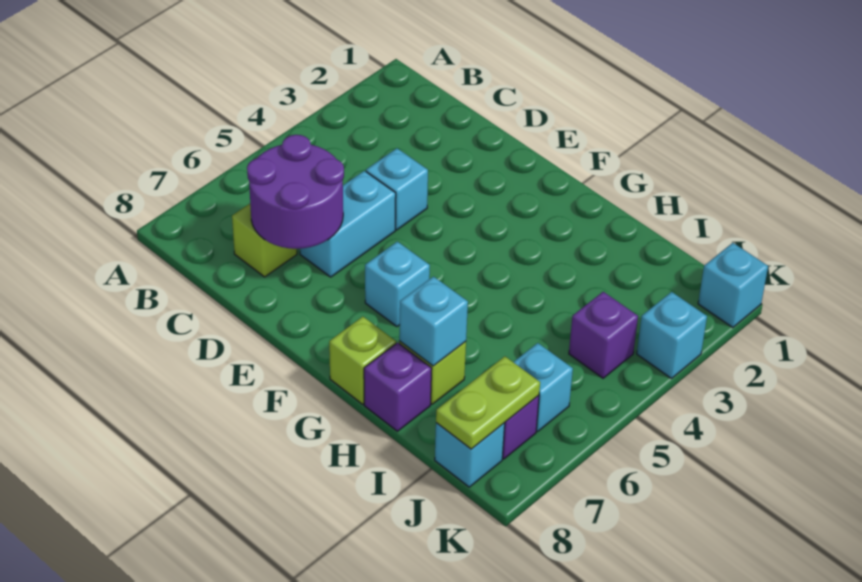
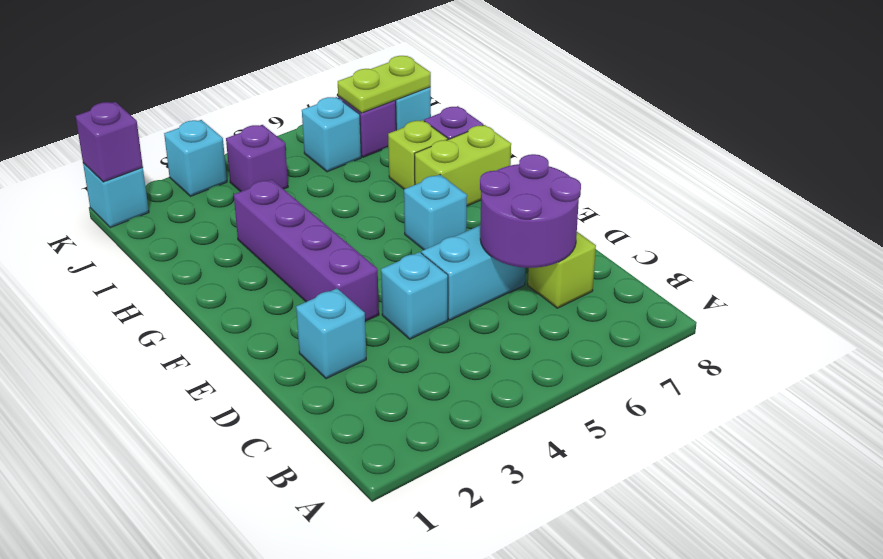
none -> purple brick E3:H3 level 1
lime brick G8 level 1 -> lime brick G7:G8 level 1
cyan brick H7 level 2 -> cyan brick D2 level 1
none -> purple brick K1 level 2

